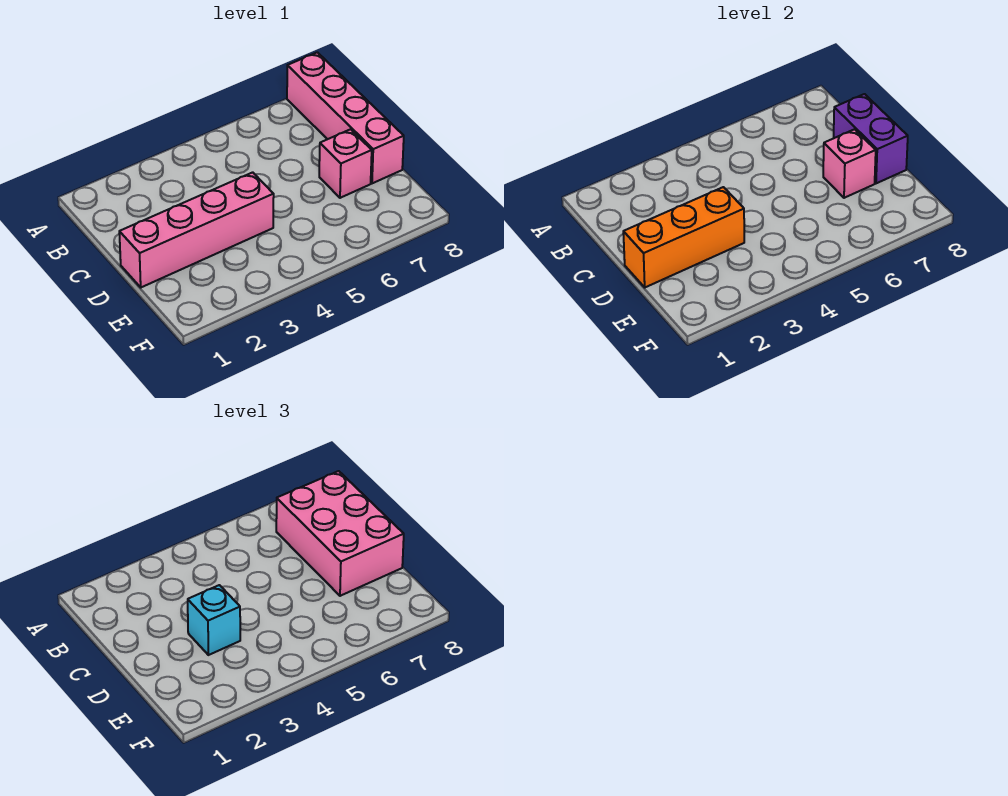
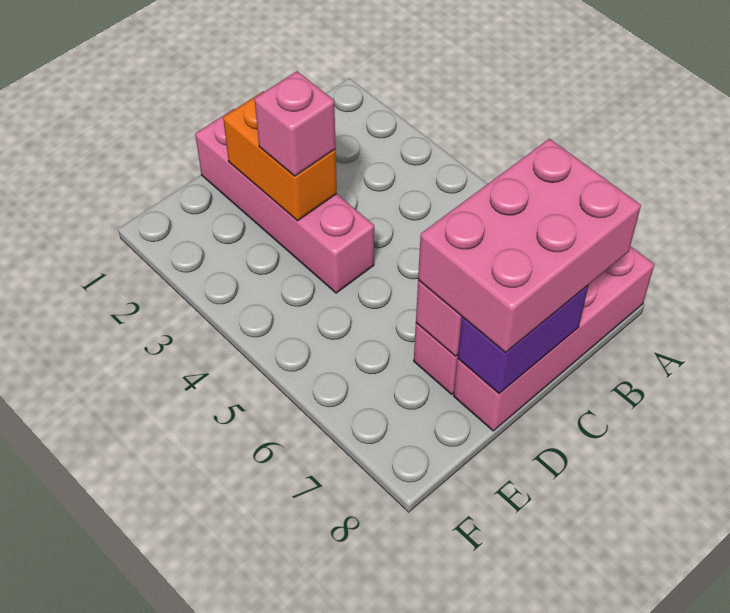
orange brick D1:D3 level 2 -> orange brick D2:D3 level 2
cyan brick D3 level 3 -> pink brick D3 level 3

